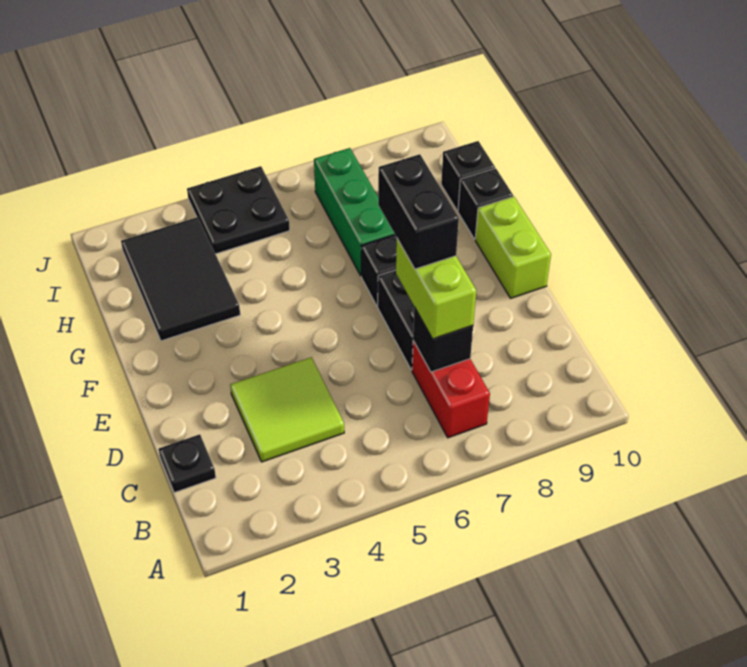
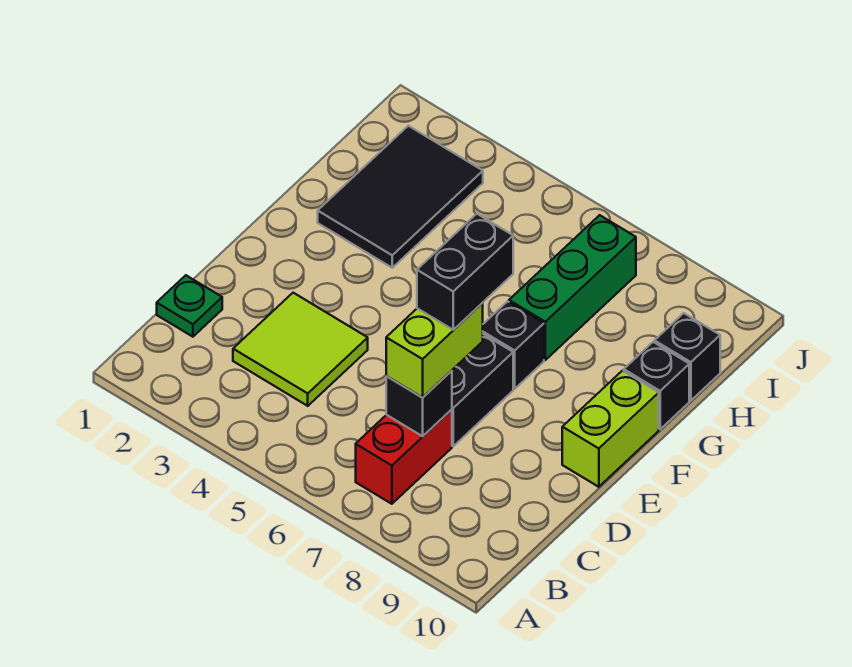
black plate C1 level 1 -> green plate C1 level 1
black plate I4:J5 level 1 -> none

